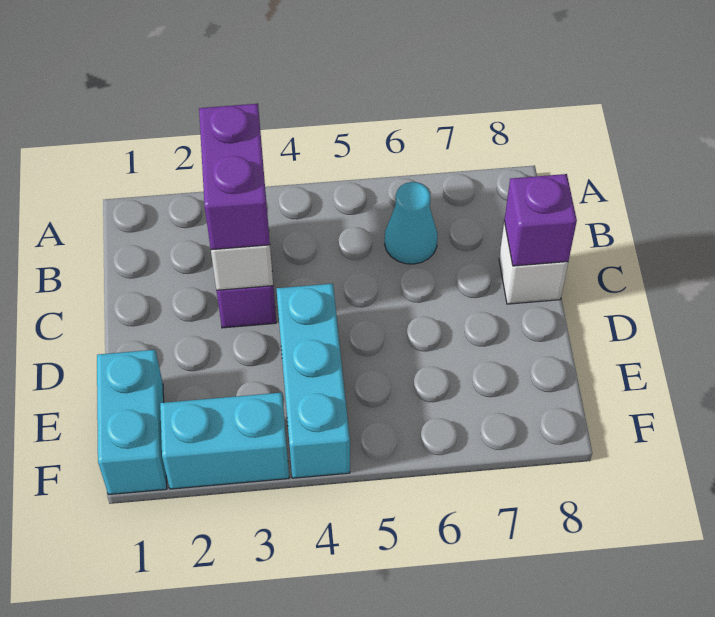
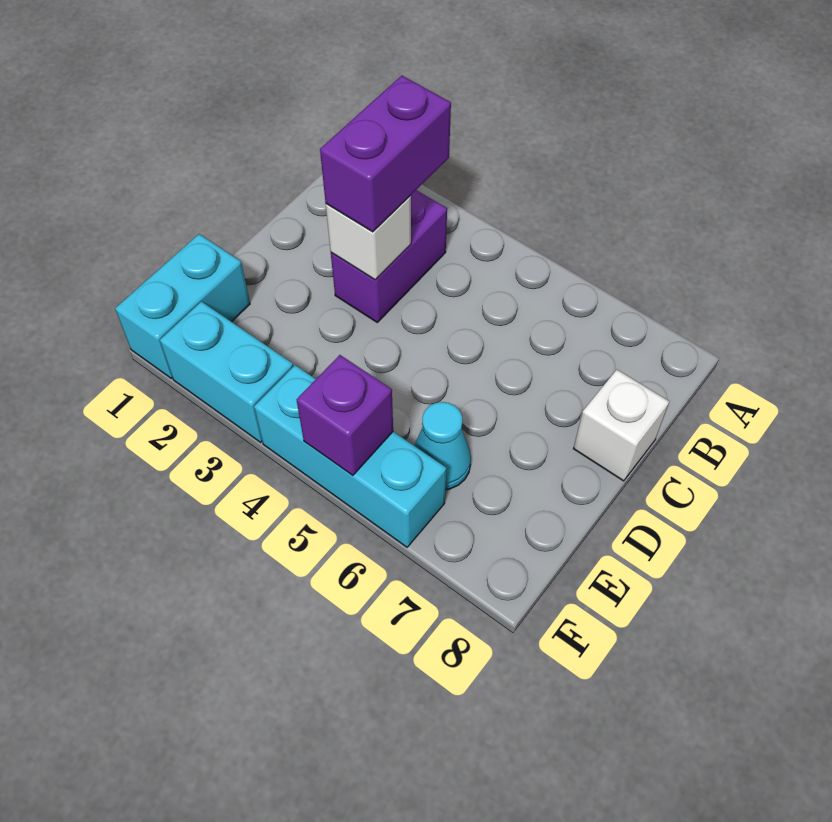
cyan cone B6 level 1 -> cyan cone E6 level 1
purple brick C8 level 2 -> purple brick F5 level 2
cyan brick D4:F4 level 1 -> cyan brick F4:F6 level 1

